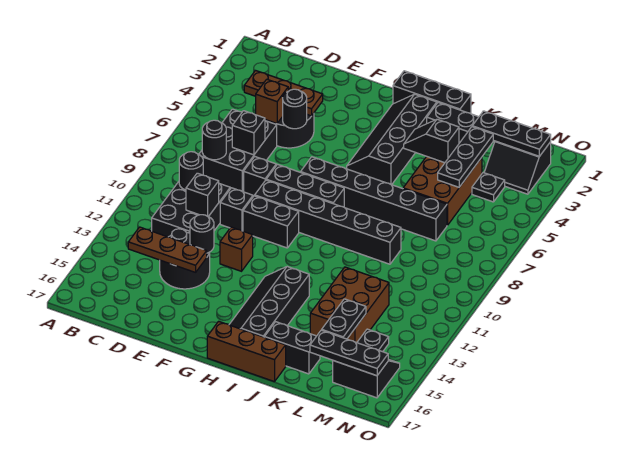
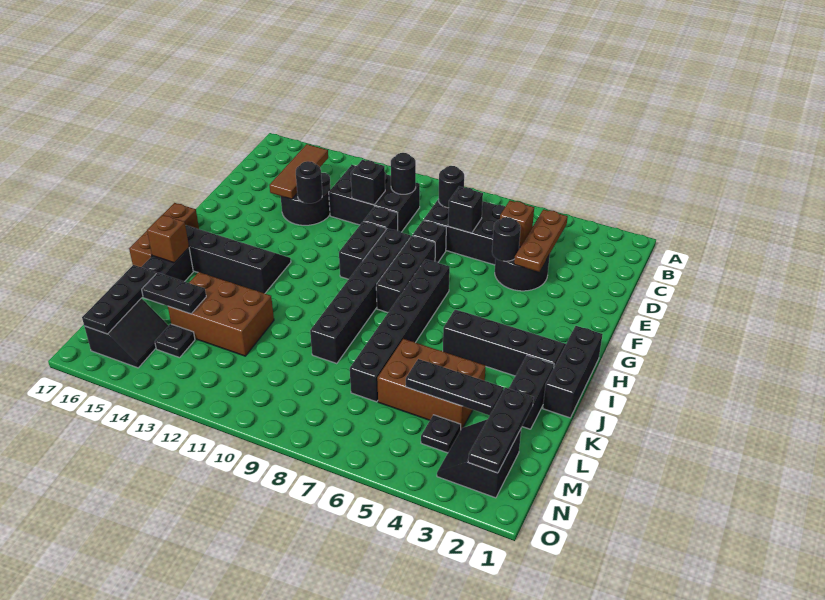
brown plate C14:E14 level 2 -> brown tile C14:E14 level 2
brown brick F12 level 1 -> brown brick J16 level 2
black slope J4:K4 level 2 top K -> none

